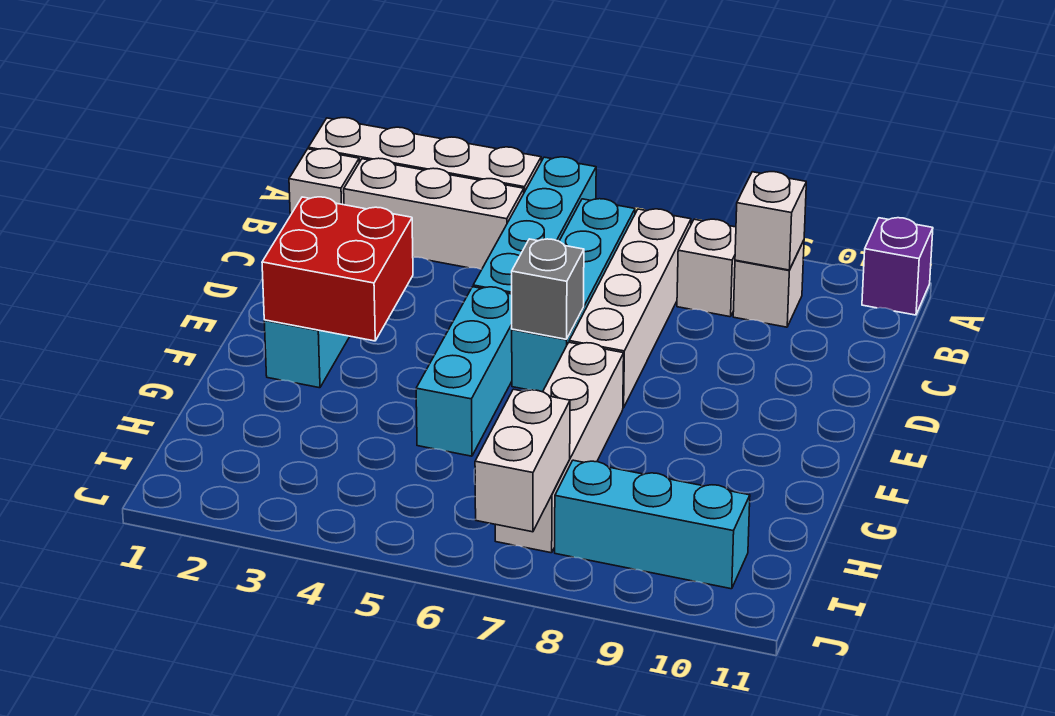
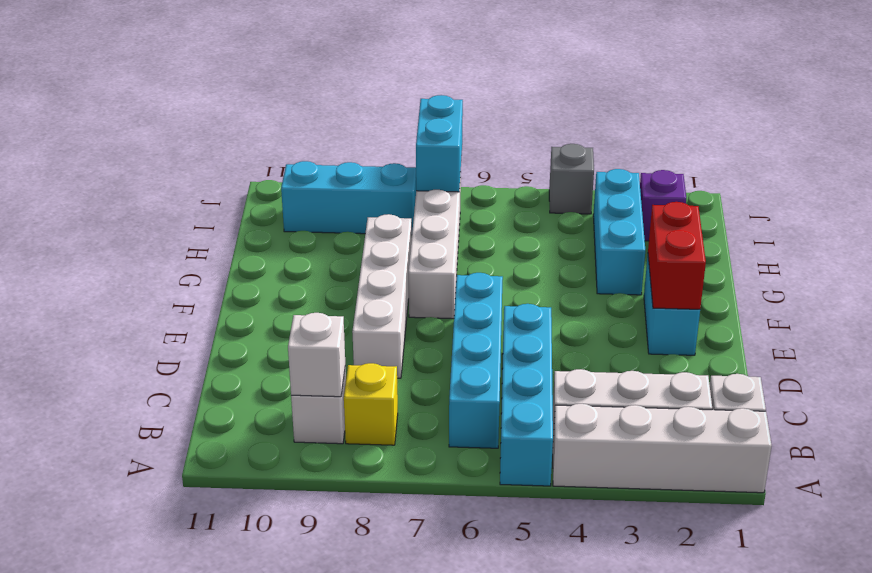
purple brick A11 level 1 -> purple brick I2 level 1
white brick B7:E7 level 1 -> white brick D8:G8 level 1
white brick B8 level 1 -> yellow brick B8 level 1
red brick E2:F3 level 2 -> red brick E2:F2 level 2
cyan brick E5:G5 level 1 -> cyan brick G3:I3 level 1
grey brick E6 level 2 -> grey brick J4 level 1
white brick I7:J7 level 2 -> cyan brick I7:J7 level 2

